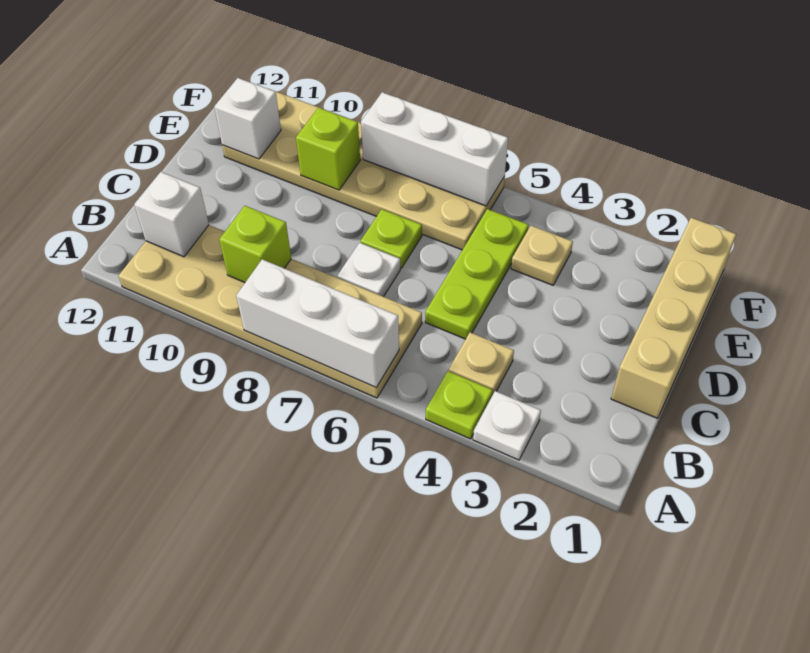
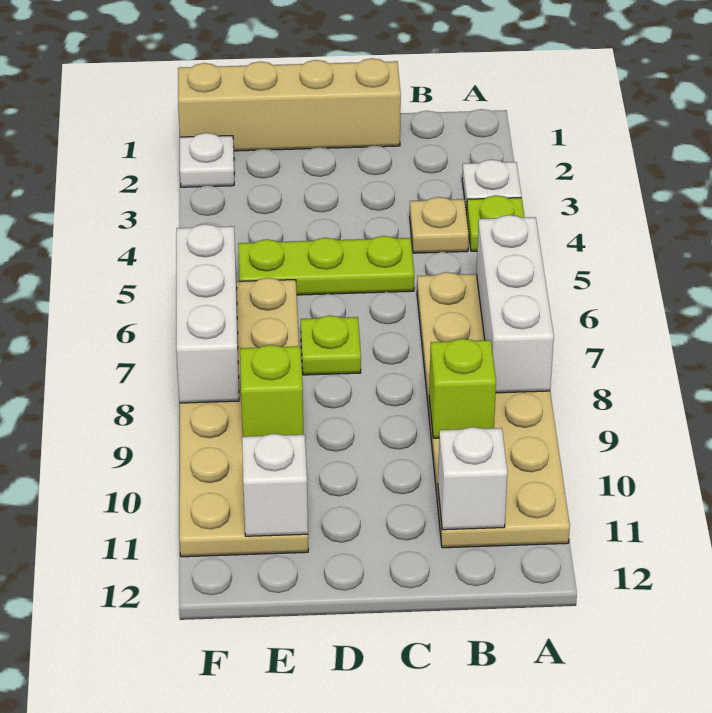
white plate C7 level 1 -> white plate F2 level 1
tan plate E4 level 1 -> none

